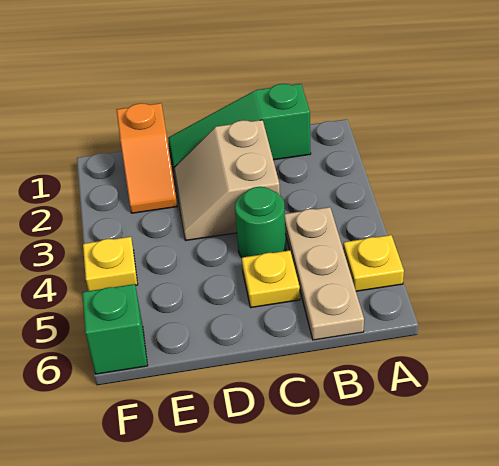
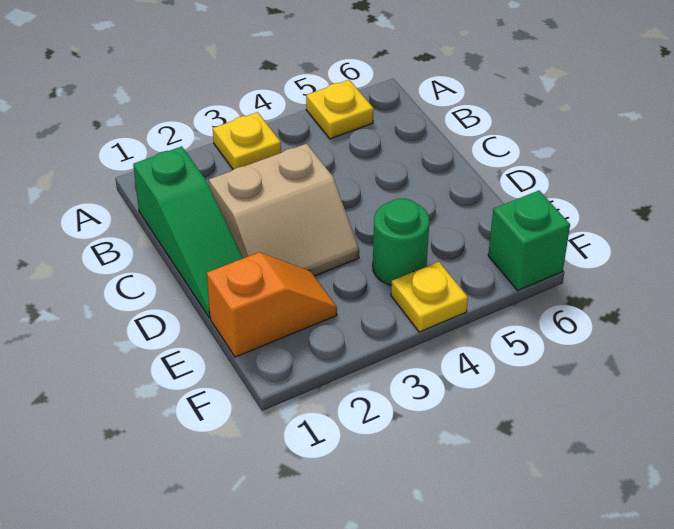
tan plate B4:B6 level 1 -> none
green round brick C4 level 1 -> green round brick E4 level 1
yellow plate C5 level 1 -> yellow plate A3 level 1

